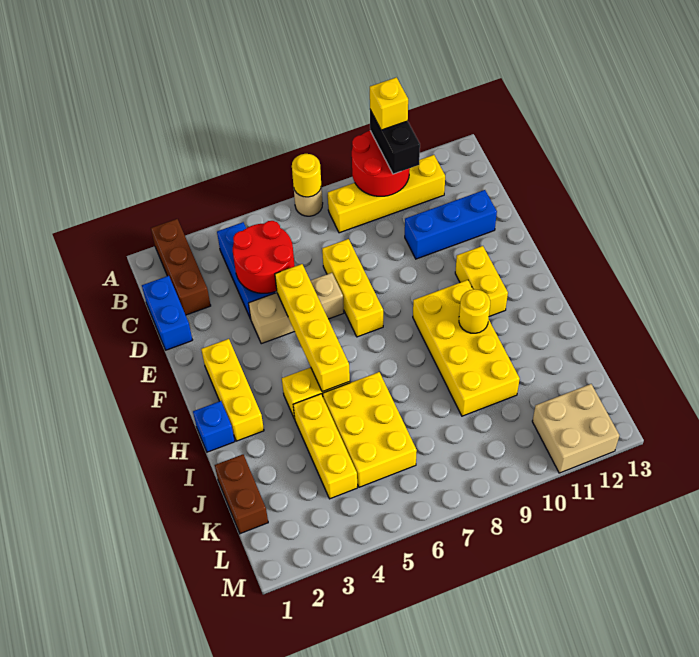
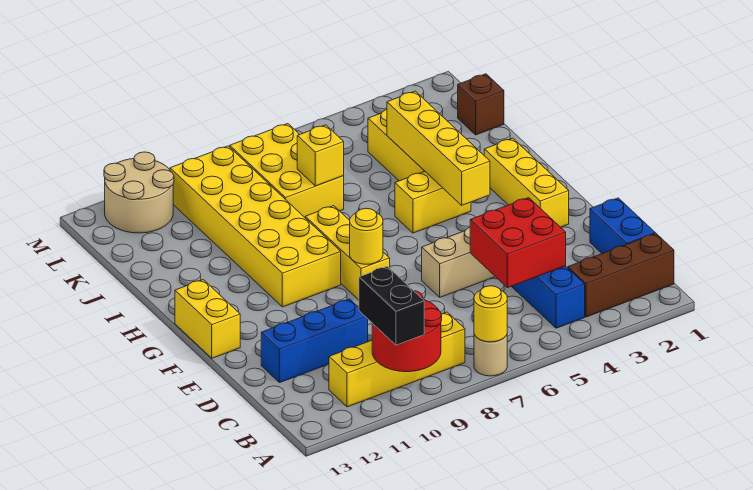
brown brick A2:C2 level 1 -> brown brick B1:B3 level 1
yellow brick A10 level 4 -> yellow brick J7 level 2
red round brick C4:D5 level 2 -> red brick C4:D5 level 2
yellow brick D7:F7 level 1 -> yellow brick F8:H8 level 1
yellow brick E5:H5 level 2 -> yellow brick G4:J4 level 2
yellow brick F11:G11 level 1 -> yellow brick F13:G13 level 1
yellow brick G9:J10 level 1 -> yellow brick G9:L10 level 1
blue brick H1 level 1 -> none
yellow round brick H10 level 2 -> yellow round brick F8 level 2
yellow brick I5:K6 level 1 -> yellow brick J7:L8 level 1
brown brick J1:K1 level 1 -> brown brick K1 level 1
tan brick L11:M12 level 1 -> tan round brick L11:M12 level 1

